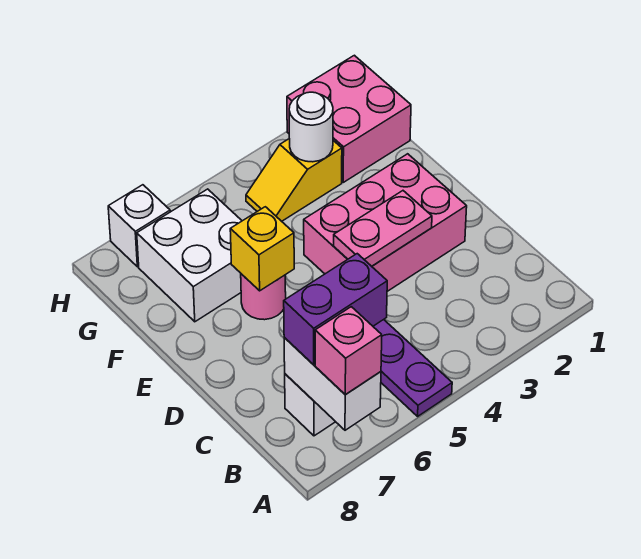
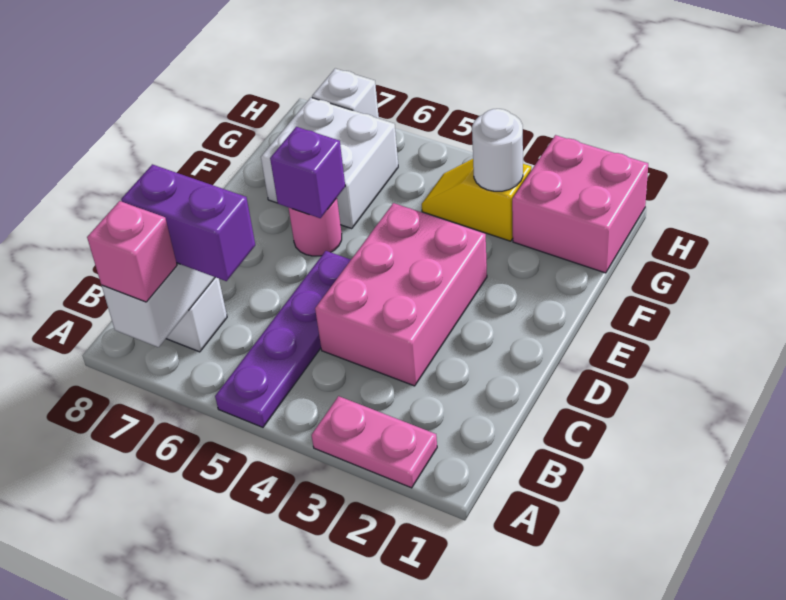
pink brick D2:E4 level 1 -> pink brick C3:E4 level 1
pink plate D3:D4 level 2 -> pink plate A2:A3 level 1
yellow brick E6 level 2 -> purple brick E6 level 2

